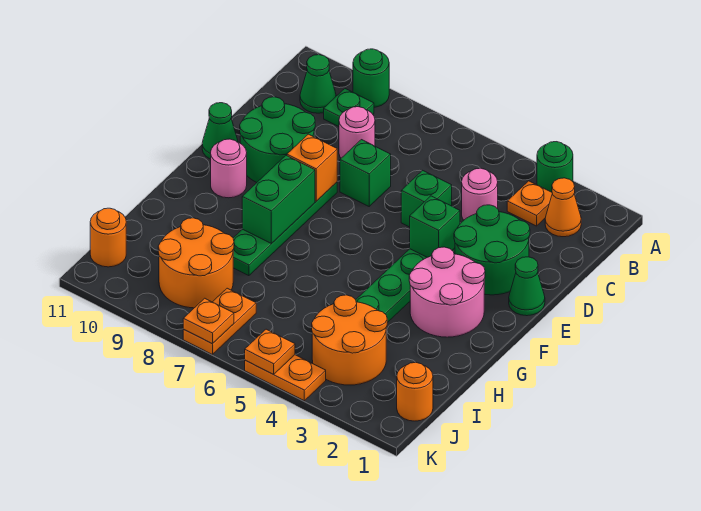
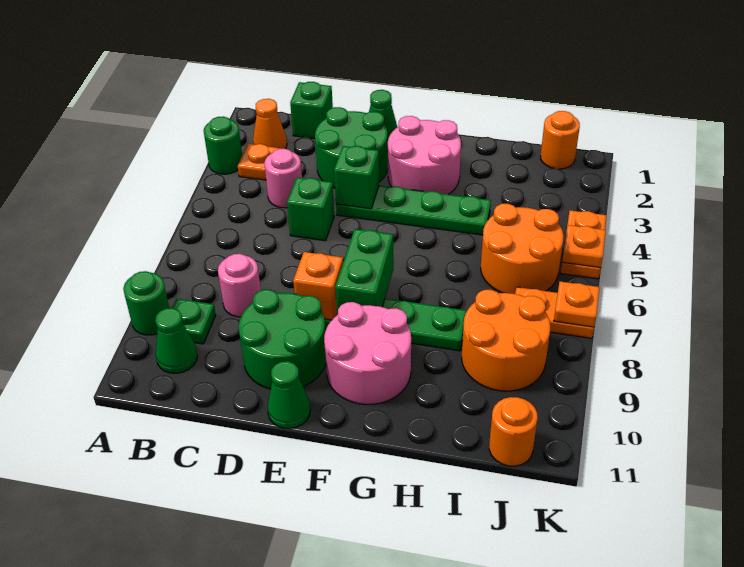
green brick D7 level 1 -> green brick C1 level 1
green brick F8:G8 level 2 -> green brick F7:F8 level 2
pink round brick F10 level 1 -> pink round brick F9:G10 level 1
orange round brick I3:J4 level 1 -> orange round brick I5:J6 level 1

